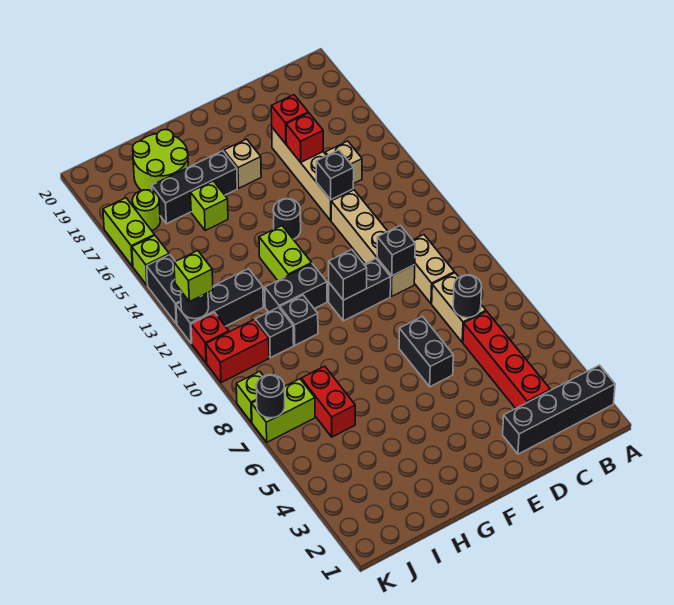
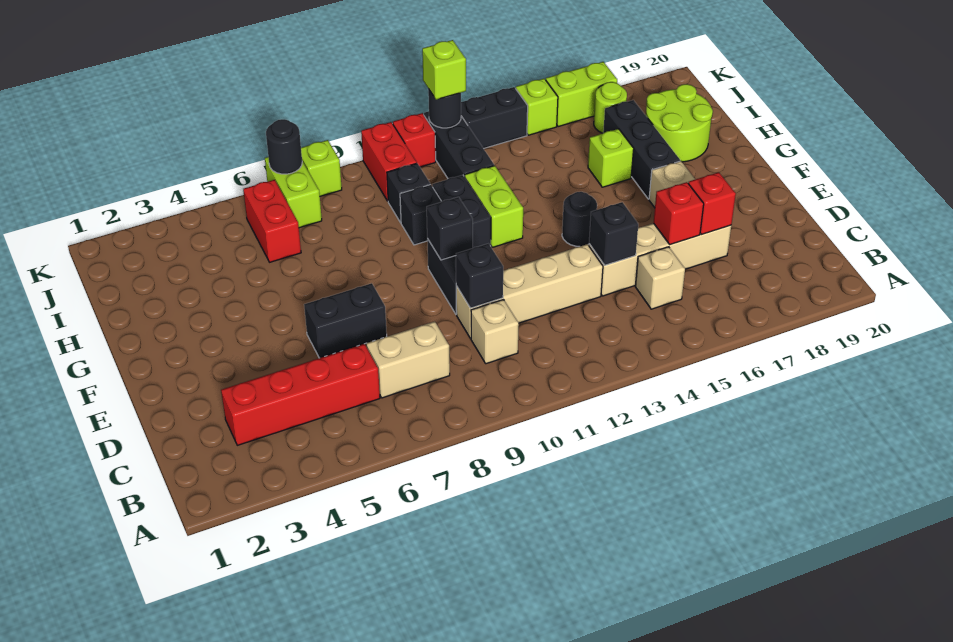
black brick A2:D2 level 1 -> none
black round brick C7 level 2 -> none
tan brick C9:C10 level 1 -> tan brick C10 level 1
lime brick G12:G13 level 1 -> lime brick G12:H12 level 1
red brick I6:I7 level 1 -> red brick I6:J6 level 1

